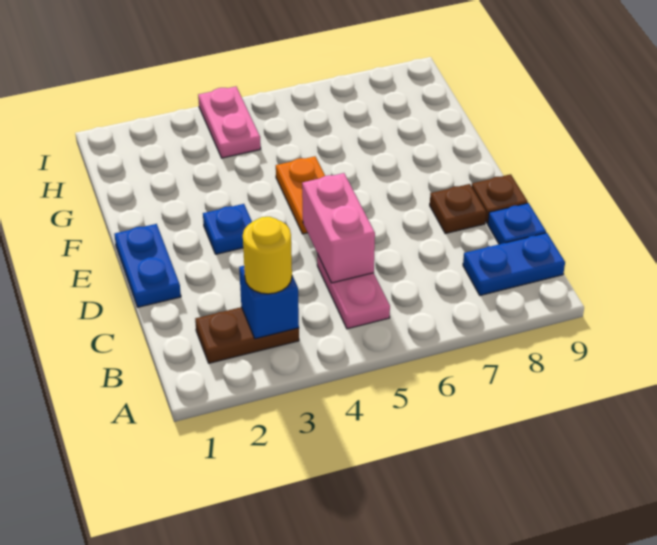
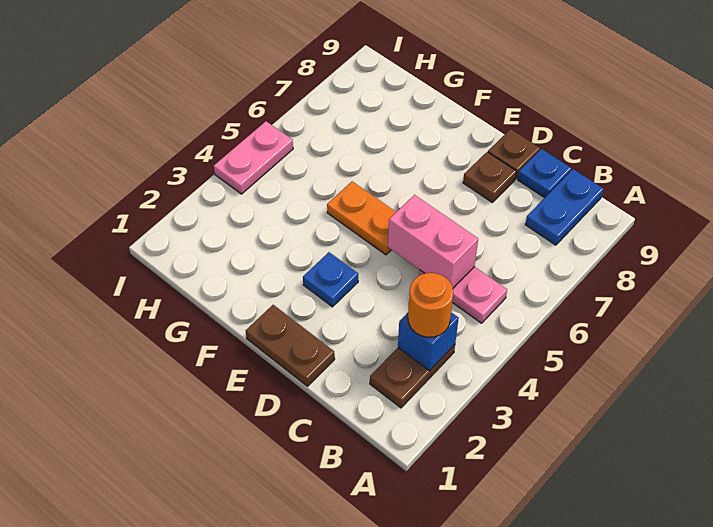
yellow round brick B3 level 3 -> orange round brick B3 level 3
blue plate D1:E1 level 1 -> brown plate D1:E1 level 1
pink plate H4:I4 level 1 -> pink plate I4:I5 level 1

